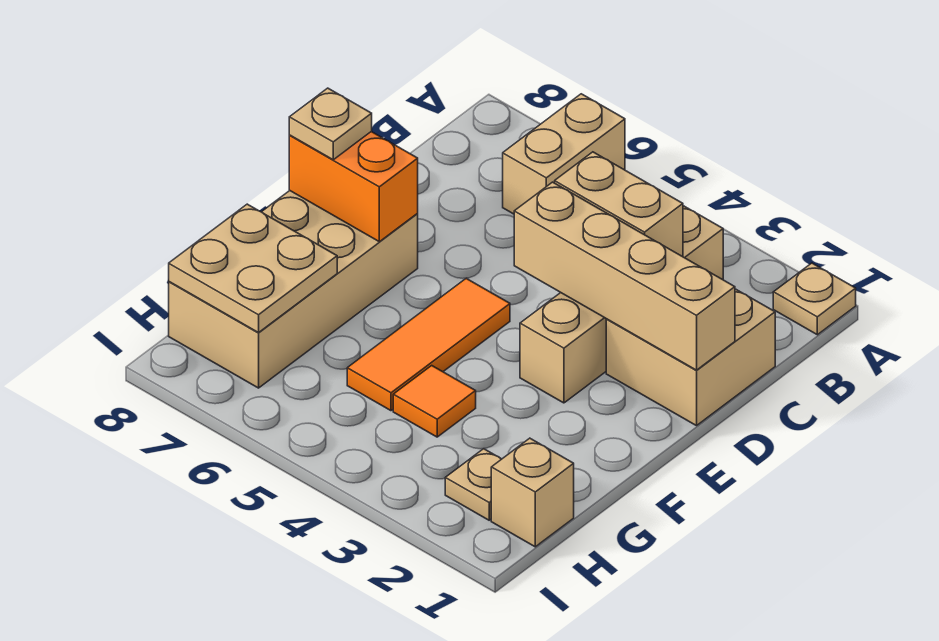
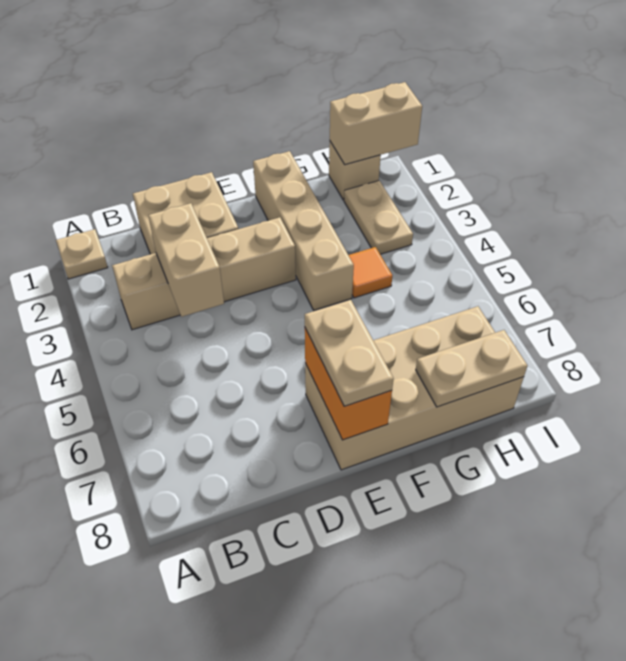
tan brick A6:B6 level 1 -> tan brick H1:I1 level 2
tan brick D1:D4 level 2 -> tan brick F1:F4 level 1
orange tile E5:G5 level 1 -> none
tan plate E8 level 3 -> tan plate E7:E8 level 3
tan plate G7:H8 level 2 -> tan plate G8:H8 level 2
tan plate H2 level 1 -> tan plate H2:H3 level 1

